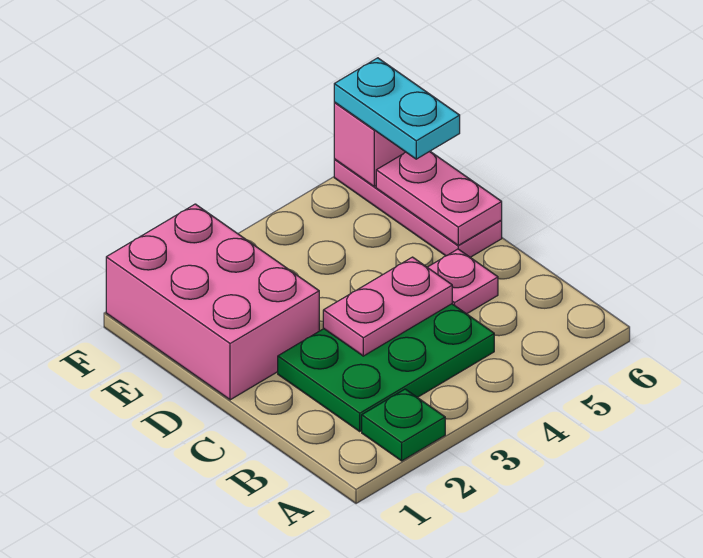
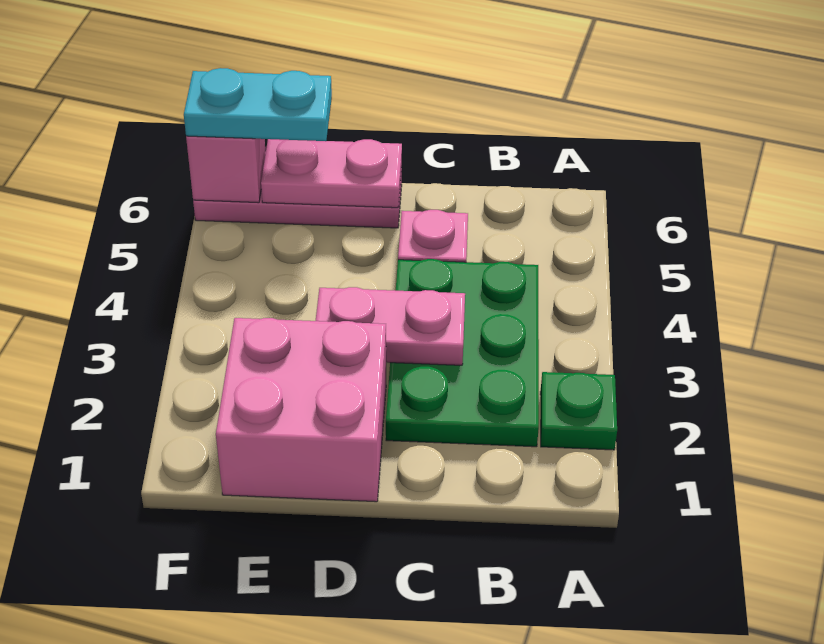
pink plate C3:C4 level 2 -> pink plate C3:D3 level 2
pink brick D1:F2 level 1 -> pink brick D1:E2 level 1

